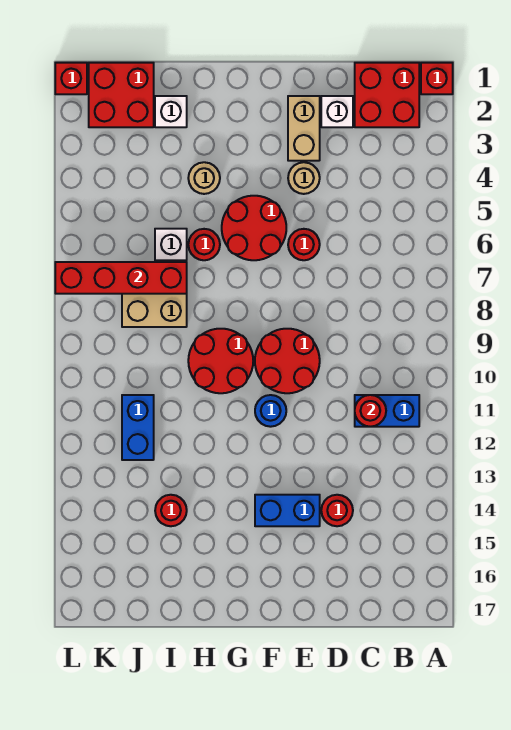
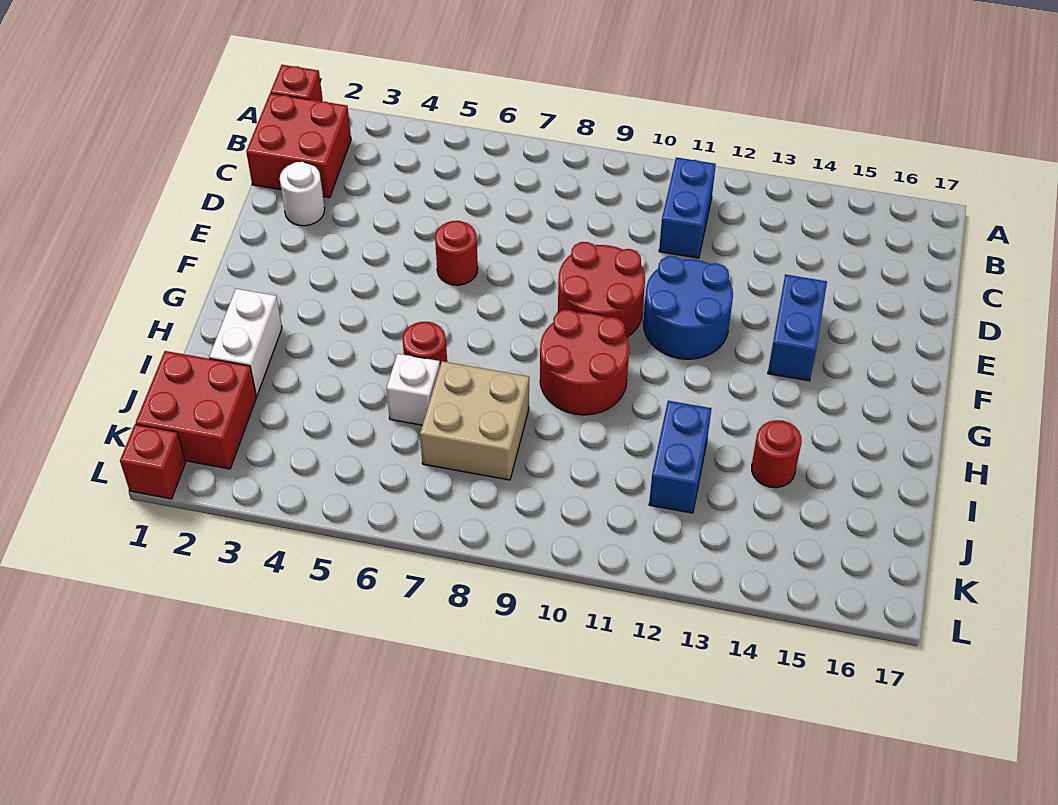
red round brick C11 level 2 -> none
white brick D2 level 1 -> white round brick D2 level 1
red round brick D14 level 1 -> none
tan brick E2:E3 level 1 -> none
tan round brick E4 level 1 -> none
red round brick F5:G6 level 1 -> none
blue round brick F11 level 1 -> blue round brick E11:F12 level 1
tan round brick H4 level 1 -> none
white brick I2 level 1 -> white brick H2:I2 level 1
red brick I7:L7 level 2 -> none
blue brick J11:J12 level 1 -> blue brick I12:J12 level 1

